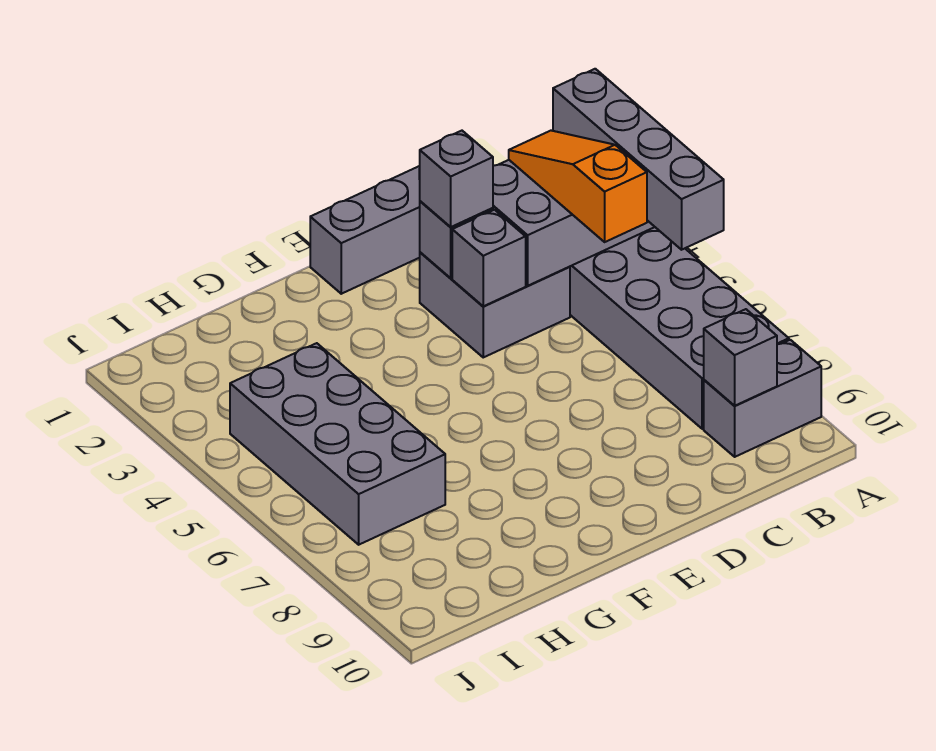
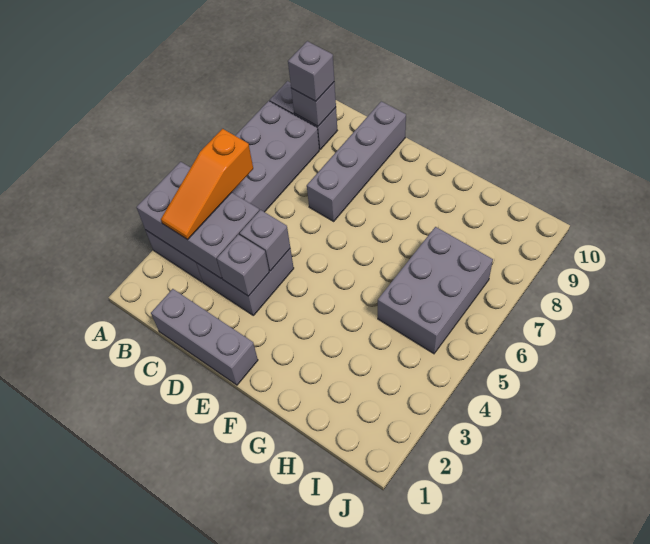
grey brick A3:A6 level 3 -> grey brick D7:D10 level 1
grey brick D3 level 3 -> grey brick B9 level 3
grey brick H4:I7 level 1 -> grey brick H5:I7 level 1

